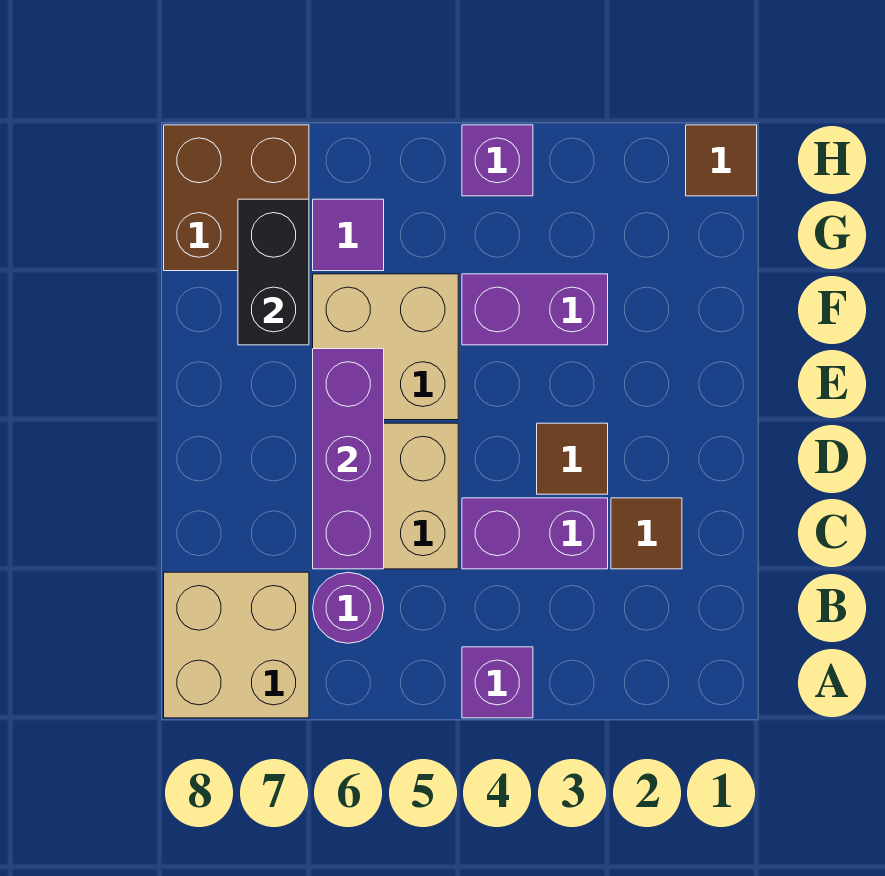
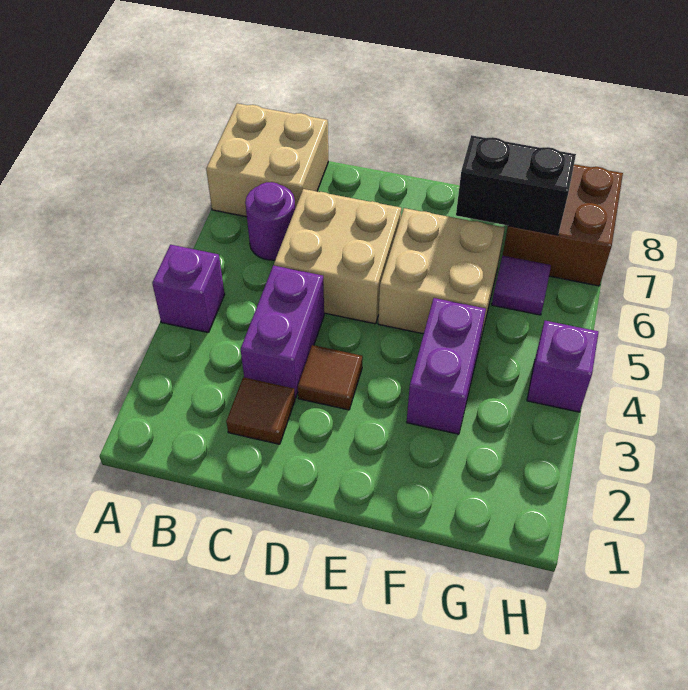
purple brick C6:E6 level 2 -> none
brown tile H1 level 1 -> none

